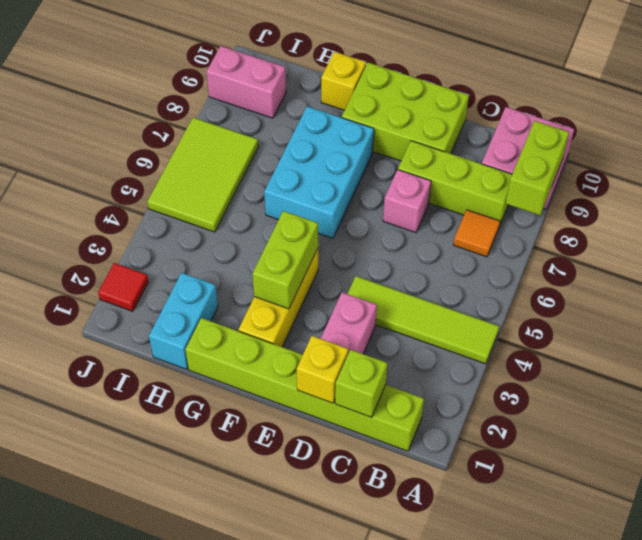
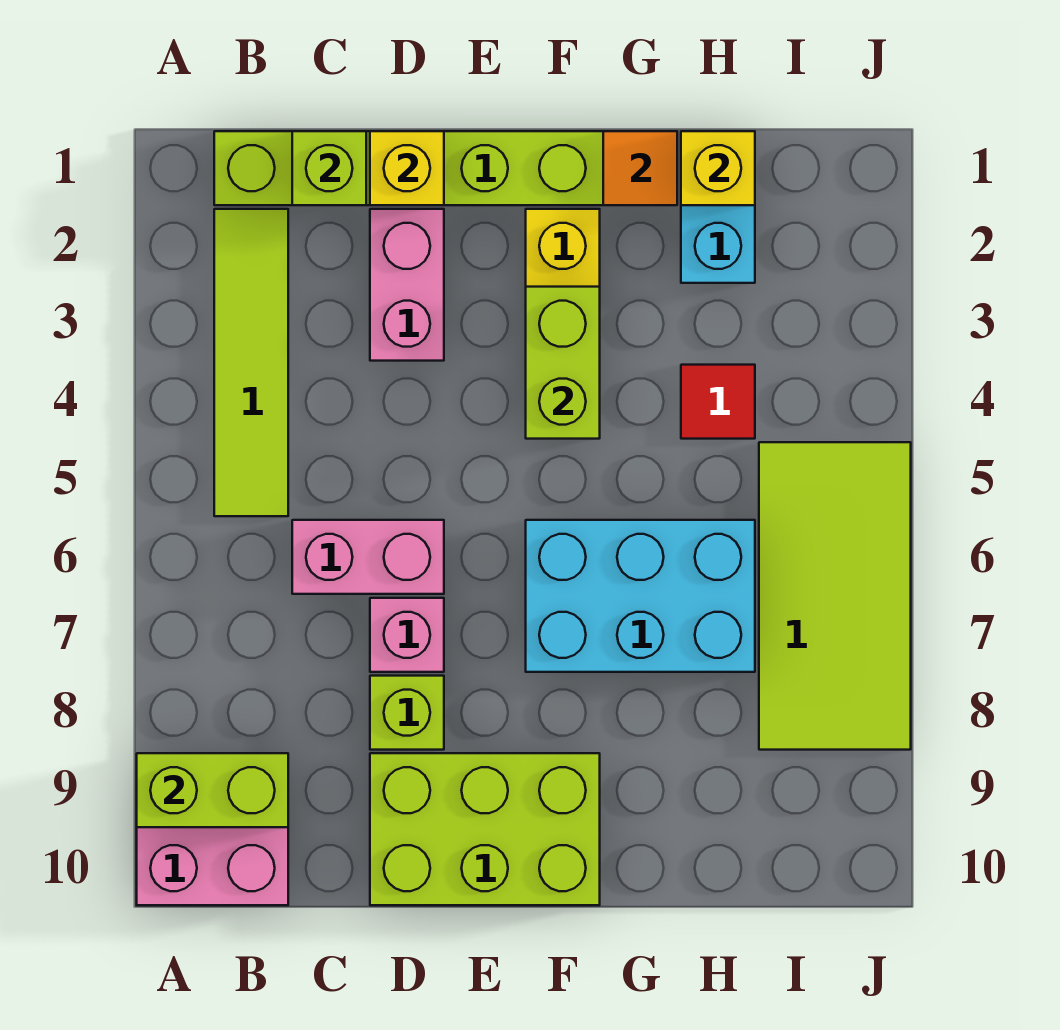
lime tile A4:D4 level 1 -> lime tile B2:B5 level 1
lime brick A8:A9 level 2 -> lime brick A9:B9 level 2
orange tile B7 level 1 -> orange tile G1 level 2
lime brick B8:D8 level 1 -> lime brick D8 level 1
cyan brick F6:G8 level 1 -> cyan brick F6:H7 level 1
yellow brick G10 level 1 -> yellow brick H1 level 2
lime tile I5:J7 level 1 -> lime tile I5:J8 level 1
pink brick I9:J9 level 1 -> pink brick C6:D6 level 1
red tile J2 level 1 -> red tile H4 level 1

